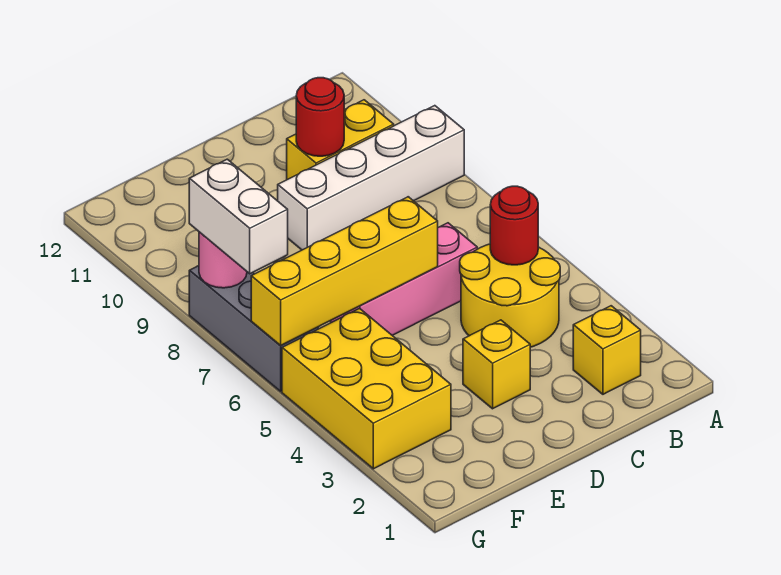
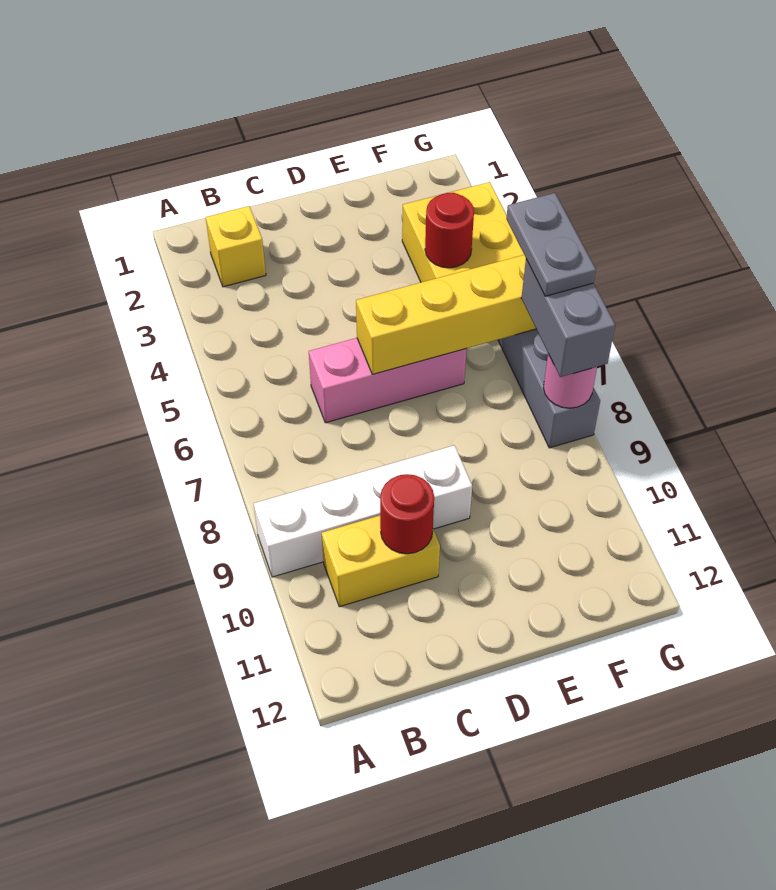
yellow round brick B4:C5 level 1 -> none
red round brick B5 level 2 -> red round brick F4 level 2
yellow brick D3 level 1 -> none
none -> grey plate G6:G7 level 4
white brick G7:G8 level 3 -> grey brick G7:G8 level 3

